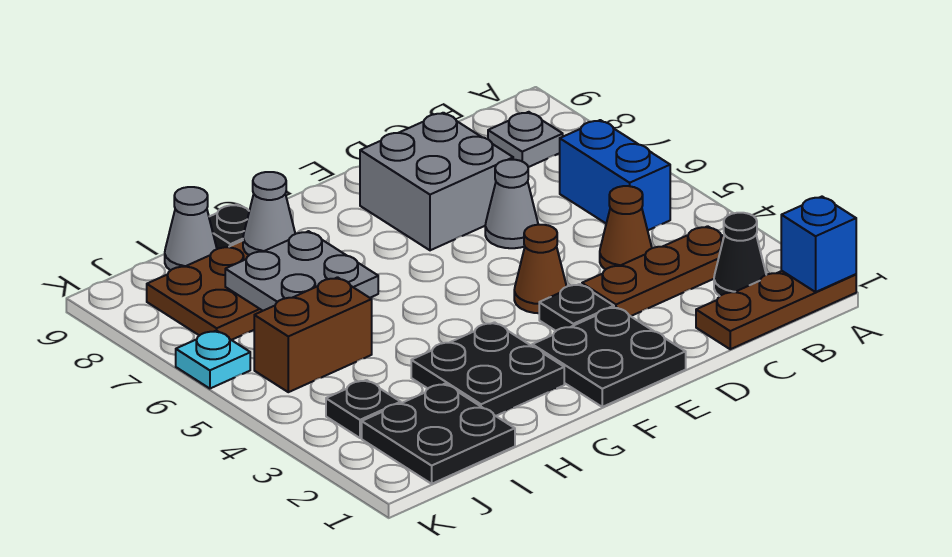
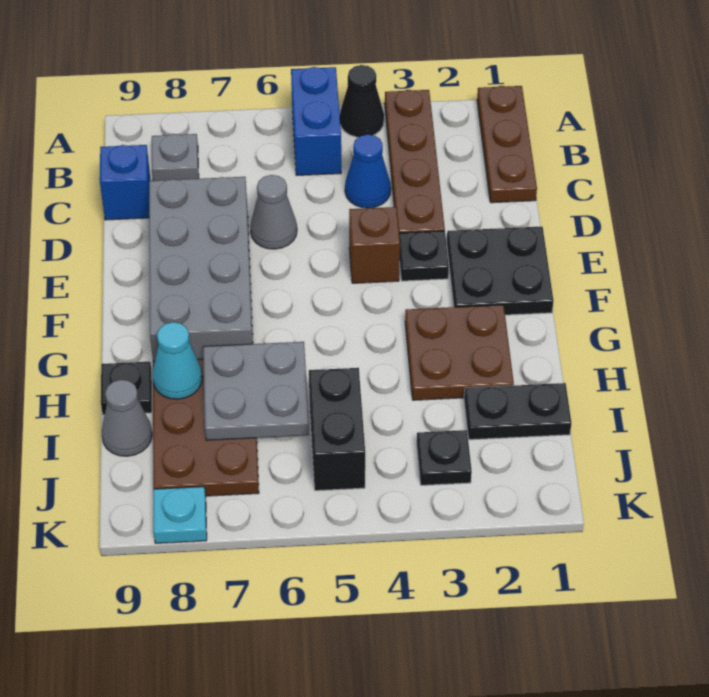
blue brick A1 level 2 -> blue brick C9 level 1
black cone B2 level 1 -> black cone A4 level 1
brown plate B3:D3 level 1 -> brown plate A3:D3 level 1
blue brick B5:B6 level 1 -> blue brick A5:B5 level 1
brown cone C4 level 1 -> blue cone C4 level 1
grey brick D7:E8 level 1 -> grey brick D7:G8 level 1
brown cone E4 level 1 -> brown brick E4 level 1
black plate G2:H3 level 1 -> brown plate G2:H3 level 1
grey cone H8 level 2 -> cyan cone H8 level 2
black plate I1:J2 level 1 -> black plate I1:I2 level 1
brown brick I5:J5 level 1 -> black brick I5:J5 level 1
cyan plate K6 level 1 -> cyan plate K8 level 1

